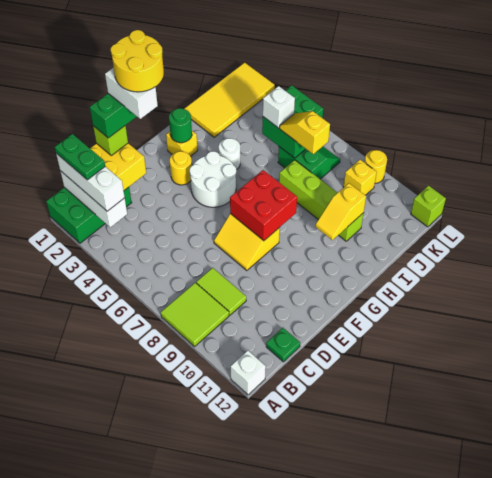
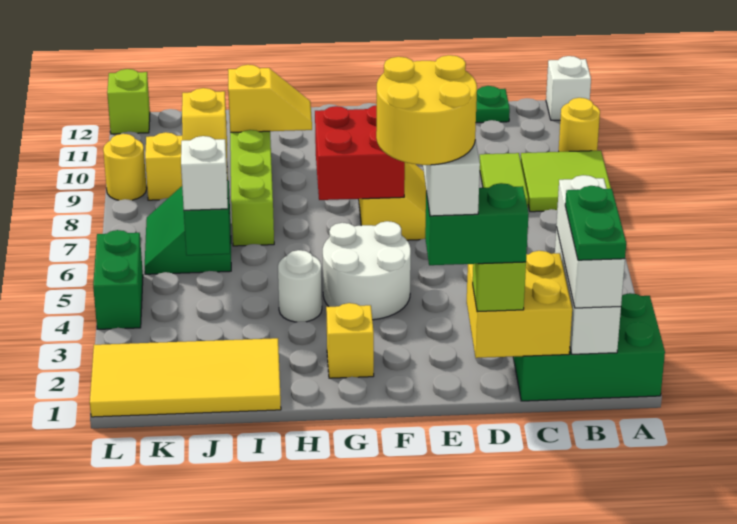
yellow round brick F3 level 1 -> yellow round brick A10 level 1
green round brick G2 level 2 -> none

